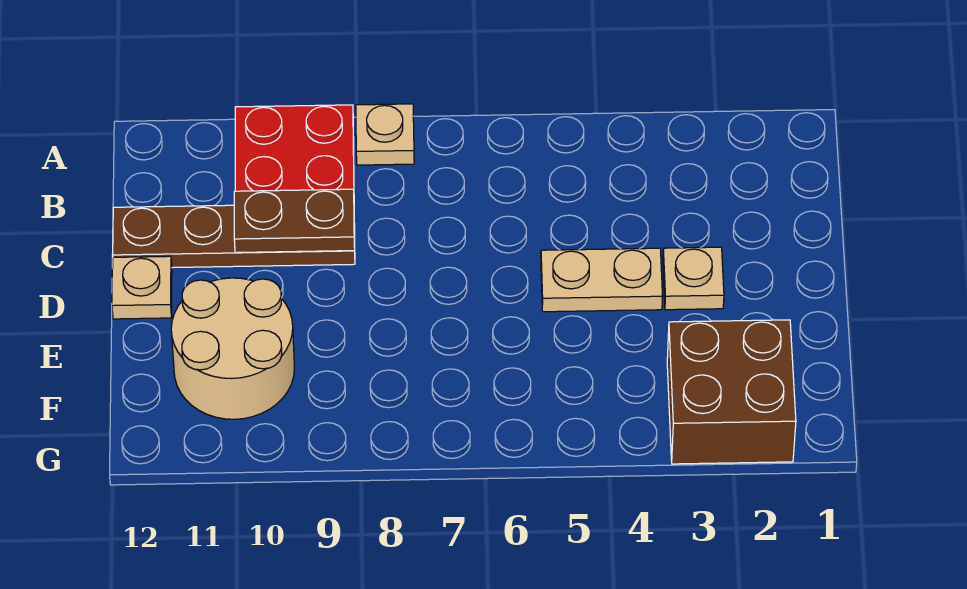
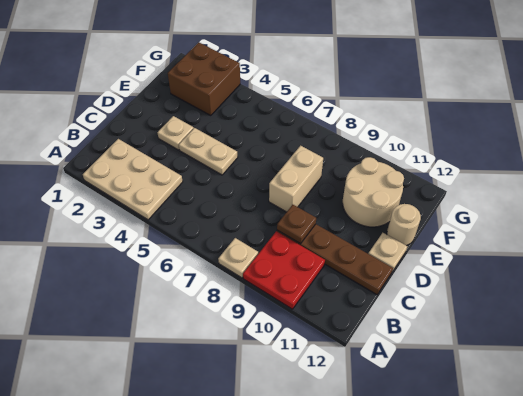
none -> tan plate A2:B4 level 1
brown plate C9:C10 level 2 -> brown plate C9 level 2
none -> tan brick D8:E8 level 1
none -> tan round brick E12 level 1

